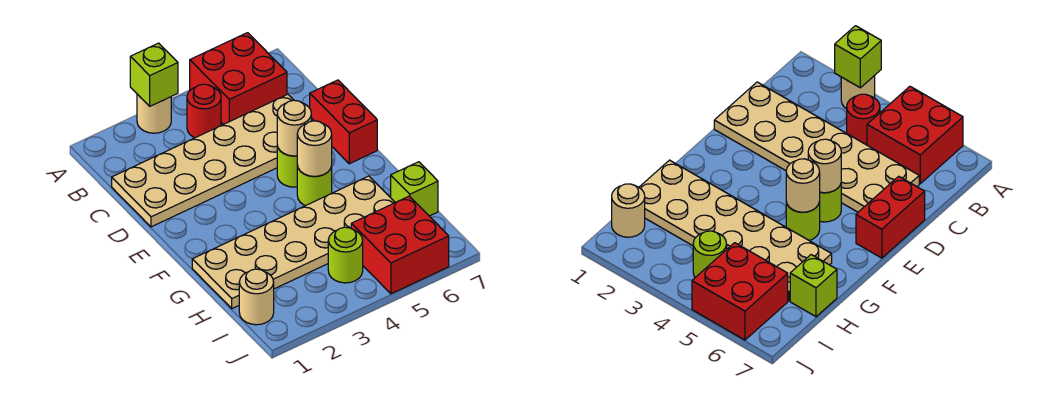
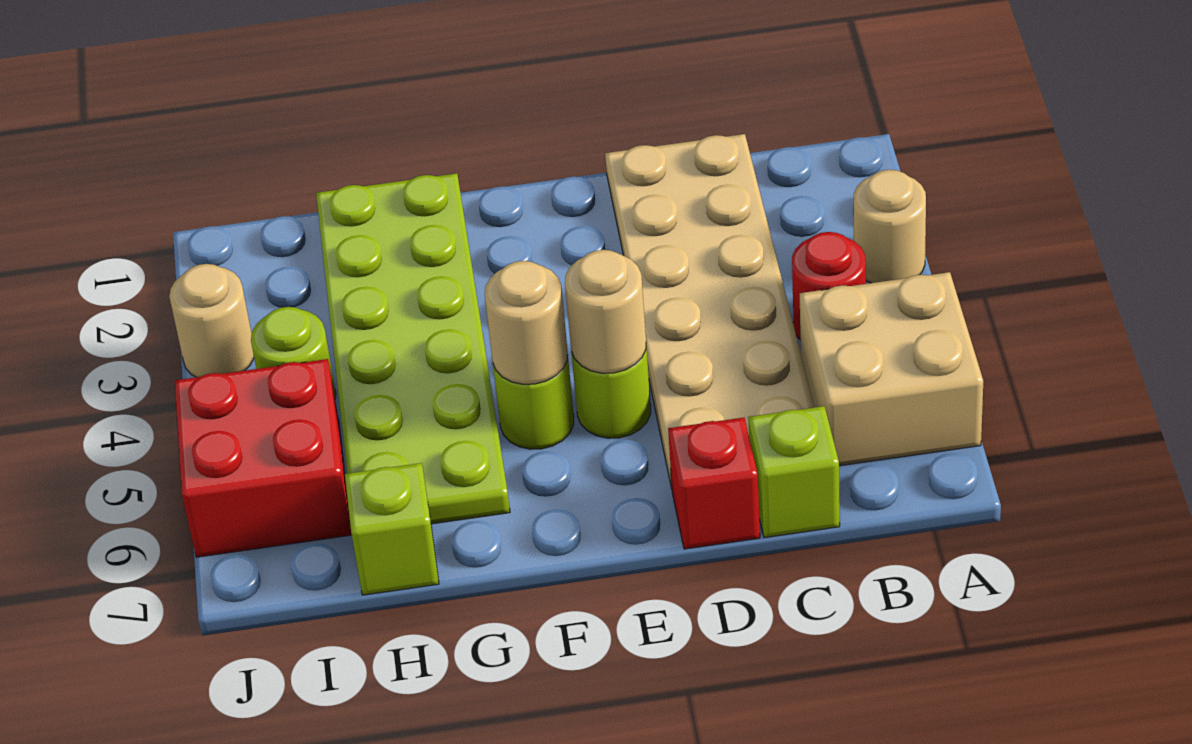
lime brick A3 level 2 -> lime brick C7 level 1
red brick A5:B6 level 1 -> tan brick A5:B6 level 1
red brick D7:E7 level 1 -> red brick D7 level 1
tan plate G1:H6 level 1 -> lime plate G1:H6 level 1
tan round brick I1 level 1 -> tan round brick J3 level 1

